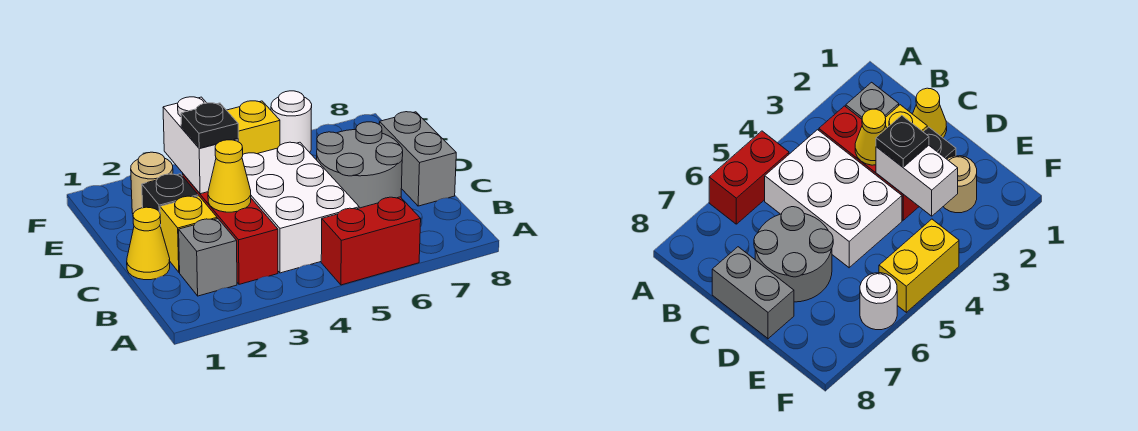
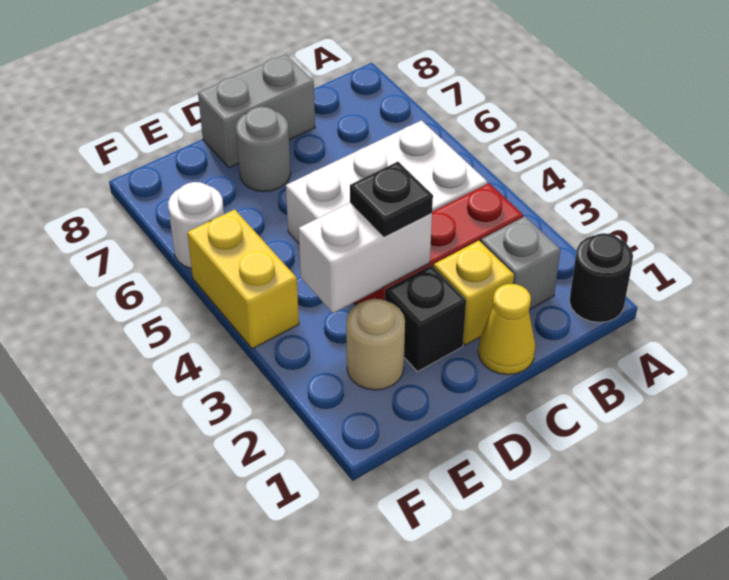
none -> black round brick A1 level 1
red brick A5:A6 level 1 -> none
yellow cone C3 level 2 -> none
grey round brick C6:D7 level 1 -> grey round brick D7 level 1

